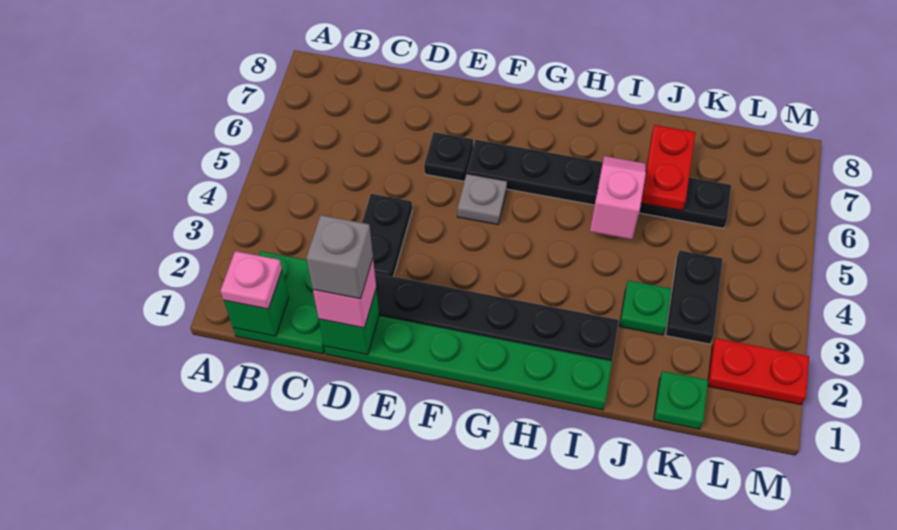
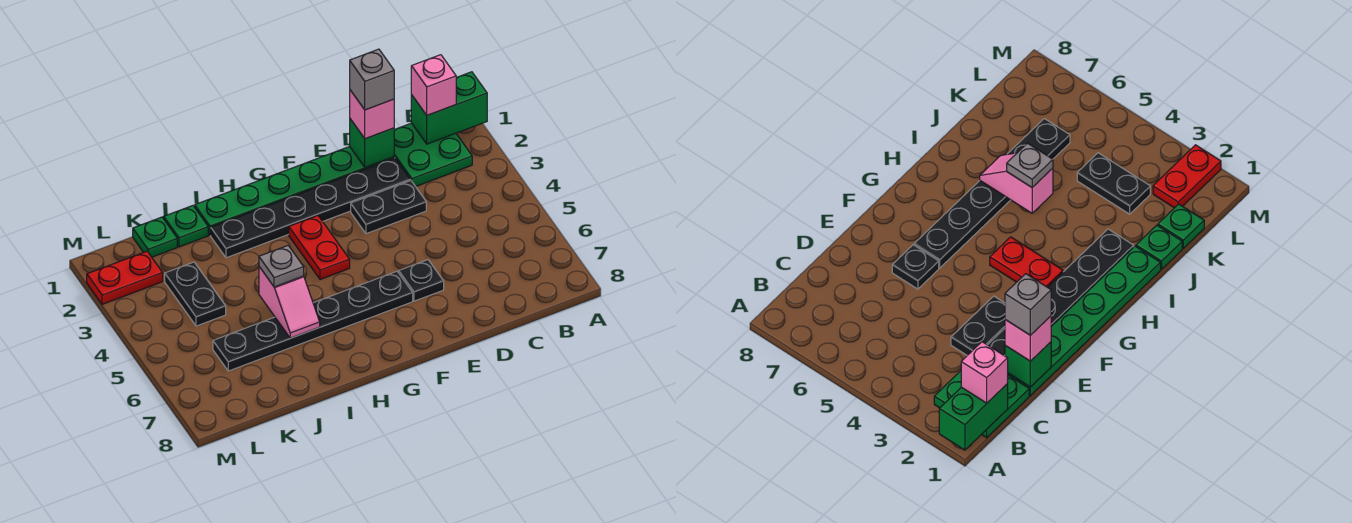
green brick B1 level 2 -> green brick A1:B1 level 2
pink plate B1 level 3 -> pink brick B1 level 3
black plate D3:D4 level 1 -> black plate D3:E3 level 1
grey plate F5 level 1 -> grey plate I5 level 3
green plate J3 level 1 -> green plate J1 level 1
red plate J6:J7 level 2 -> red plate G3:G4 level 1

